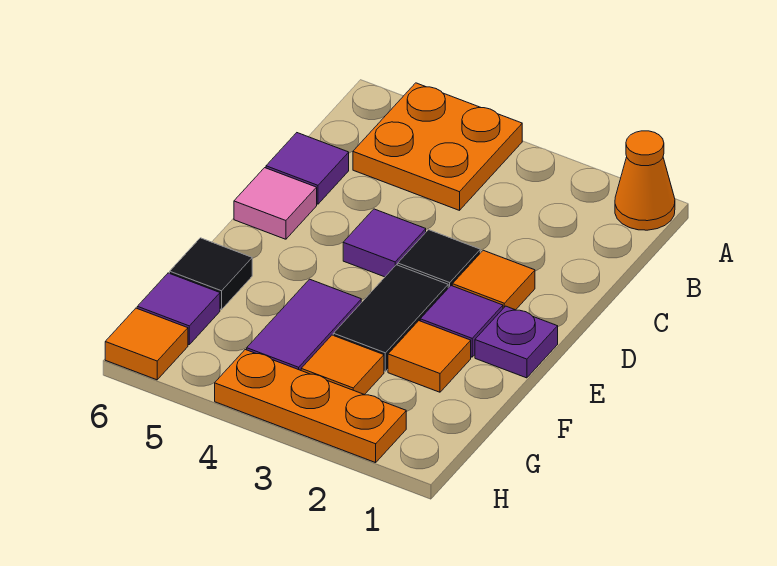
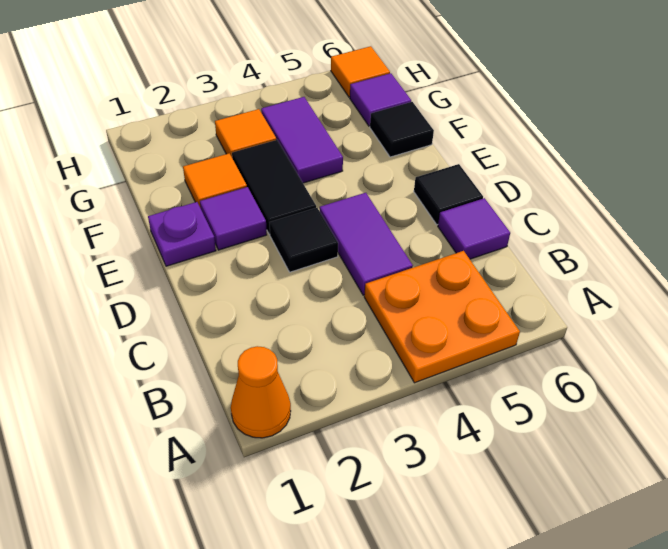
orange tile D2 level 1 -> none
purple tile D4 level 1 -> purple tile C4:D4 level 1
pink tile D6 level 1 -> black tile D6 level 1
orange plate H2:H4 level 1 -> none

